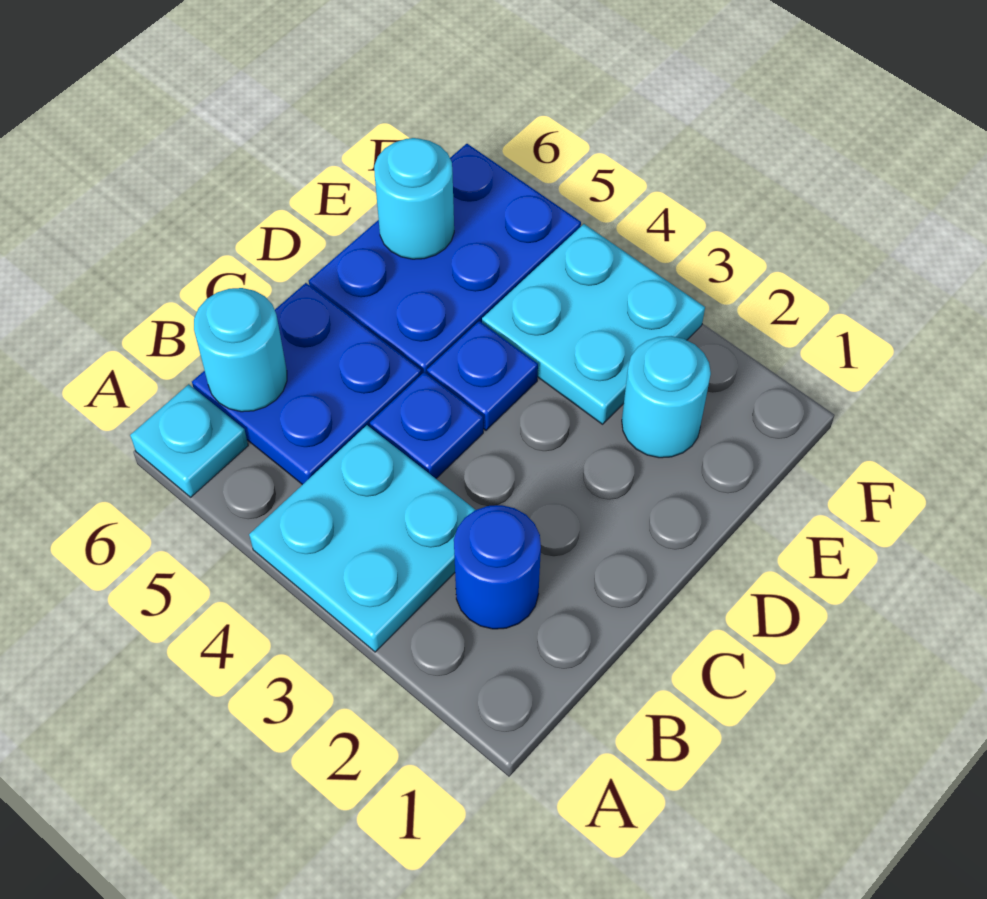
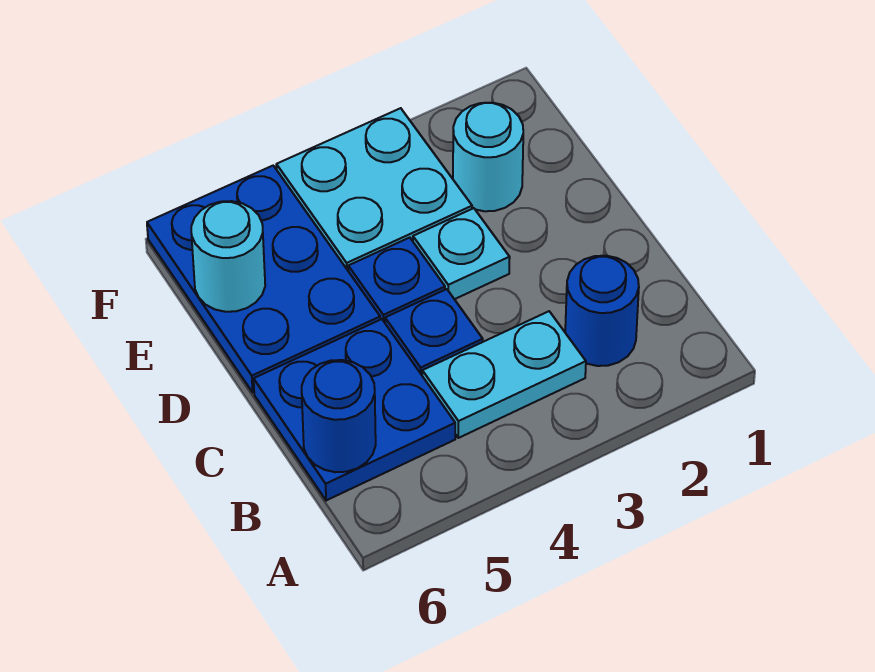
cyan plate A3:B4 level 1 -> cyan plate B3:B4 level 1
cyan plate A6 level 1 -> cyan plate D3 level 1
cyan round brick B6 level 2 -> blue round brick B6 level 2

